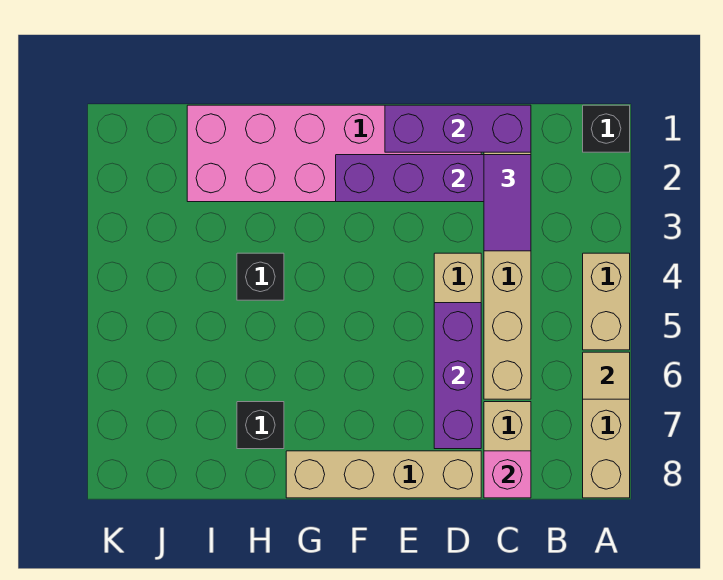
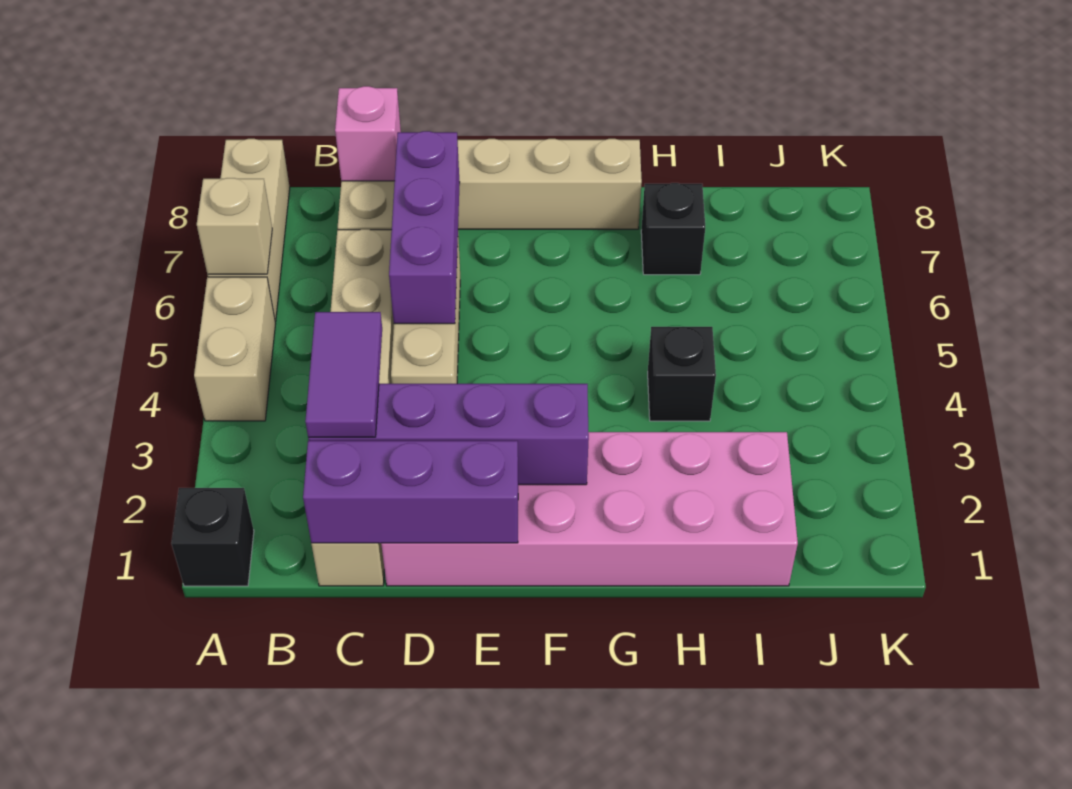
tan tile A6 level 2 -> tan brick A6 level 2

